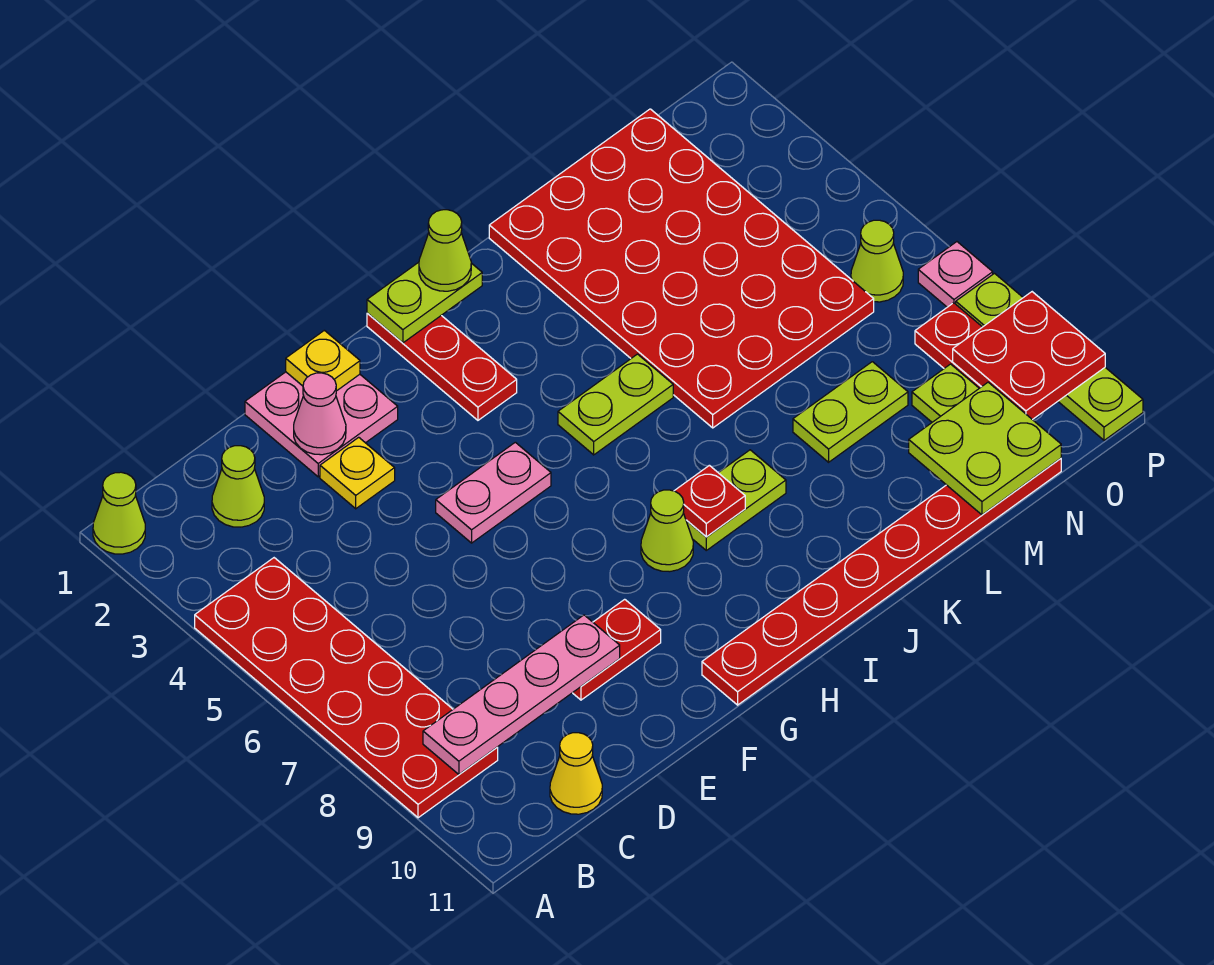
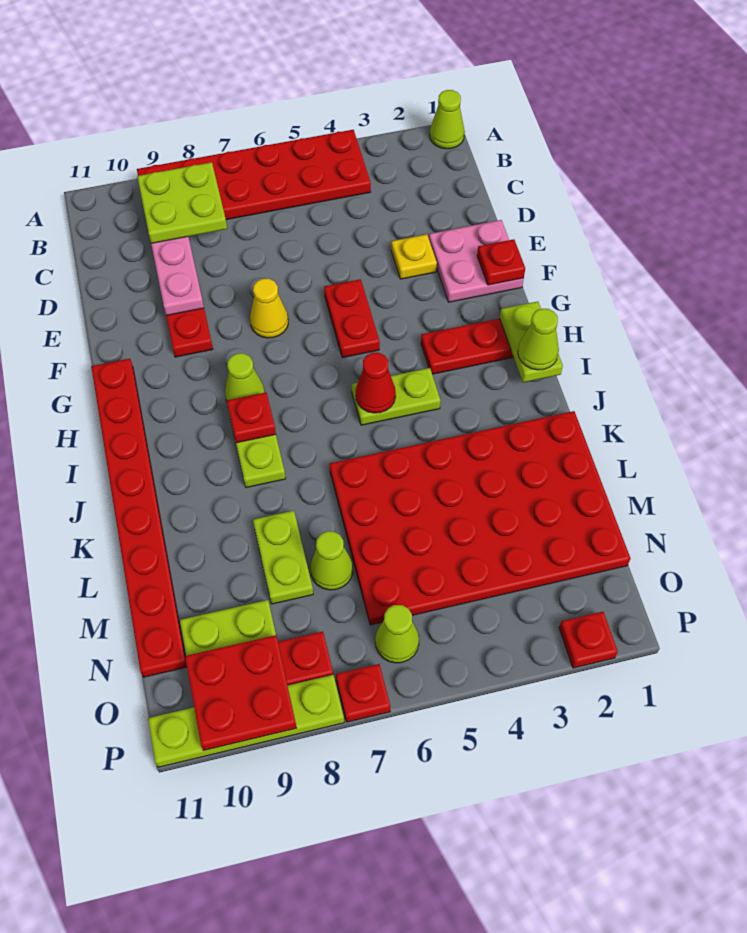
lime cone C2 level 1 -> lime cone M7 level 1
yellow cone C11 level 1 -> yellow cone F7 level 1
pink cone E2 level 2 -> none
yellow plate F1 level 2 -> red plate F1 level 2
pink plate F5:G5 level 1 -> red plate F5:G5 level 1
lime plate I5:J5 level 1 -> lime plate I4:I5 level 1
none -> red cone I5 level 2
lime plate M10:N11 level 2 -> lime plate B8:C9 level 3
none -> red plate P2 level 1
pink plate P7 level 1 -> red plate P7 level 1

